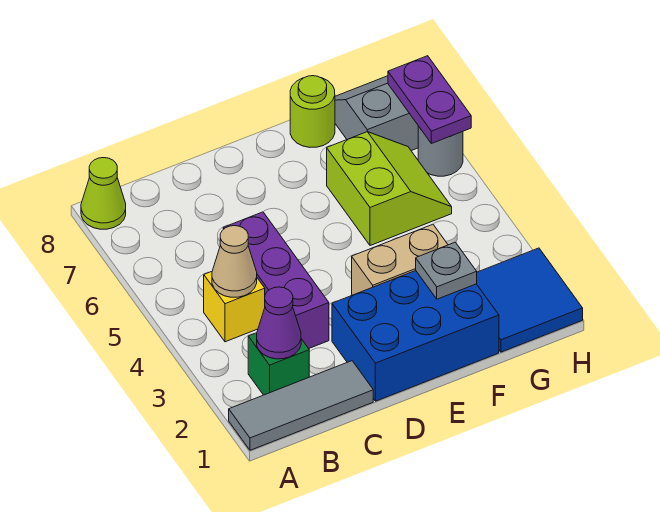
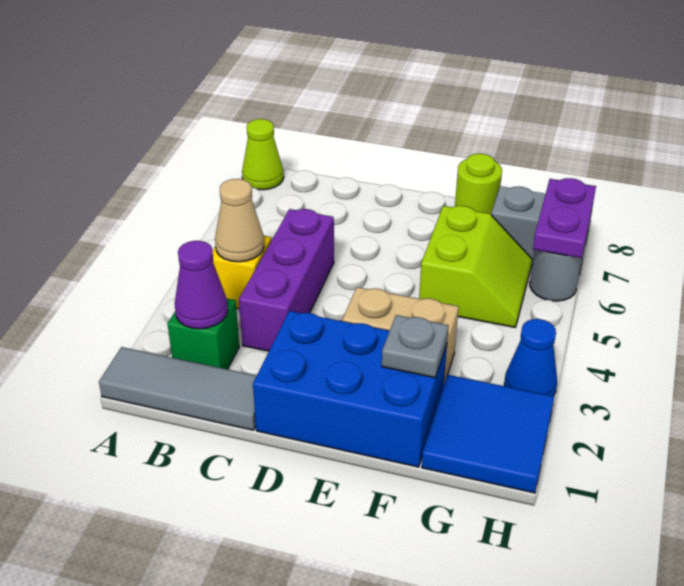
none -> blue cone H3 level 1

